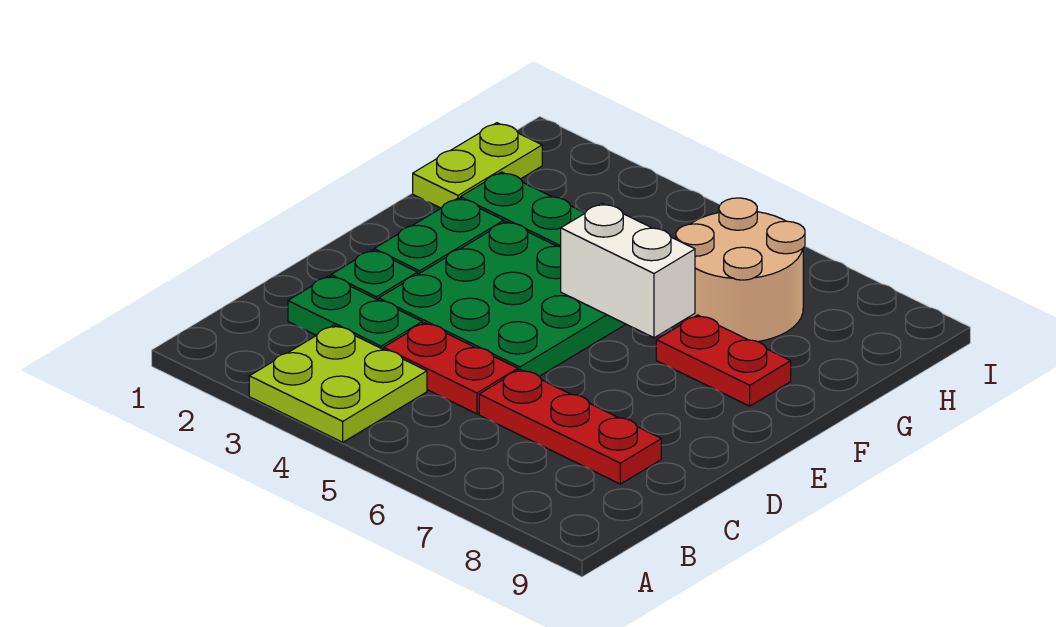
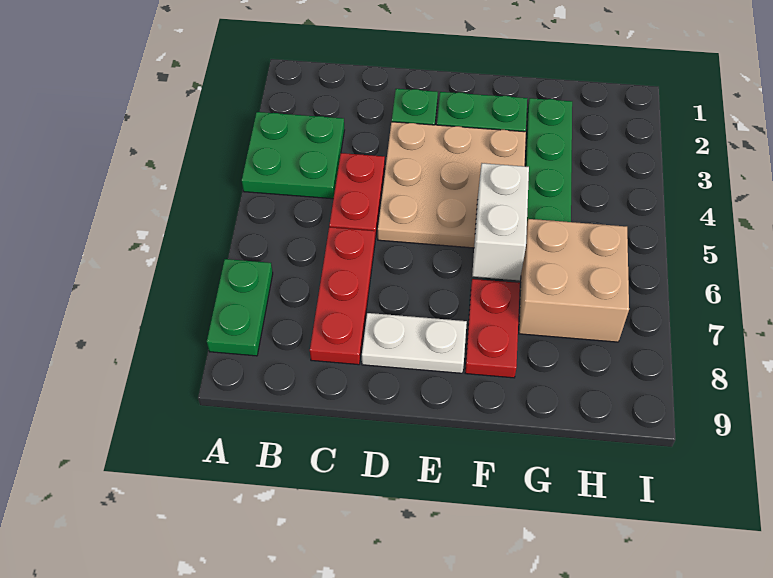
lime plate A3:B4 level 1 -> green plate A3:B4 level 1
green plate C2:C3 level 1 -> green plate A7:A8 level 1
green plate D3:F5 level 1 -> tan plate D3:F5 level 1
none -> white plate D8:E8 level 1
lime plate G1:H1 level 1 -> none
tan round brick G6:H7 level 1 -> tan brick G6:H7 level 1

